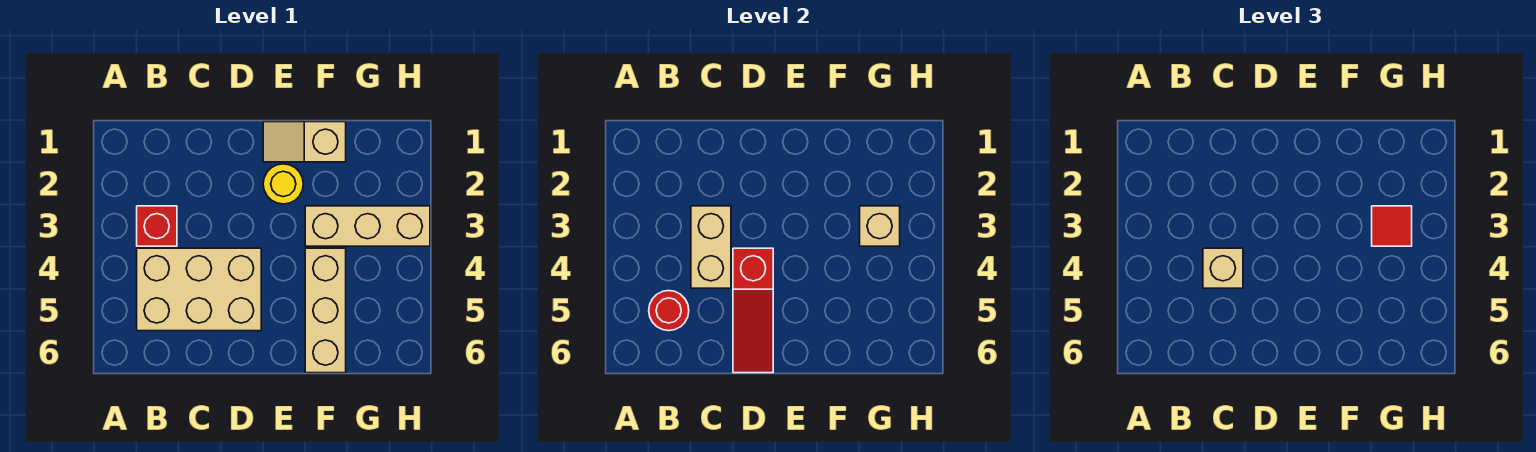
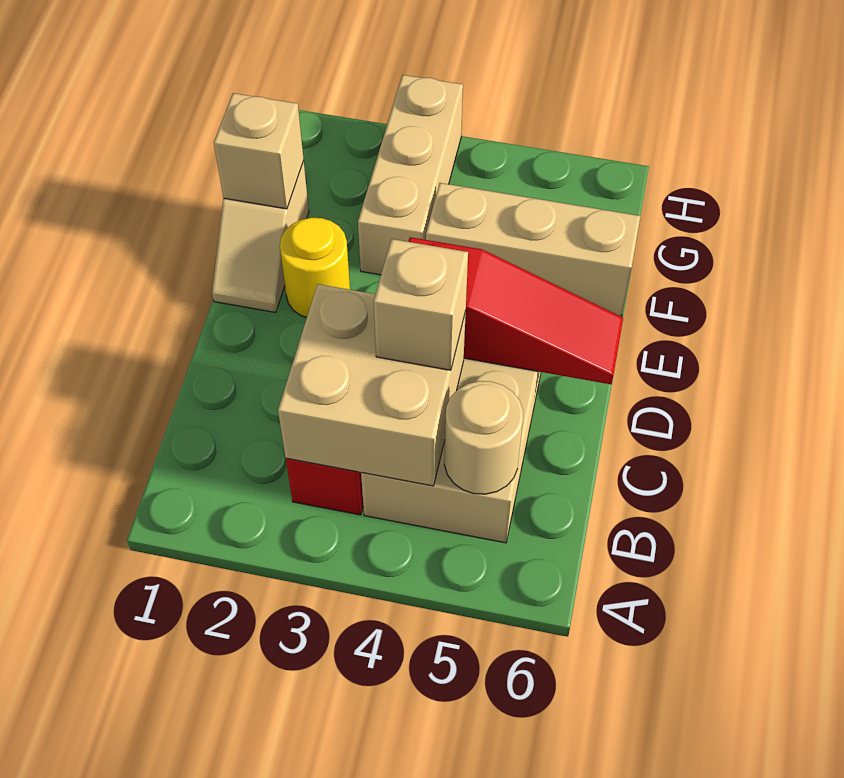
red round brick B5 level 2 -> tan round brick B5 level 2
tan brick C3:C4 level 2 -> tan brick B3:C4 level 2
tan brick G3 level 2 -> tan brick F1 level 2
red tile G3 level 3 -> none

